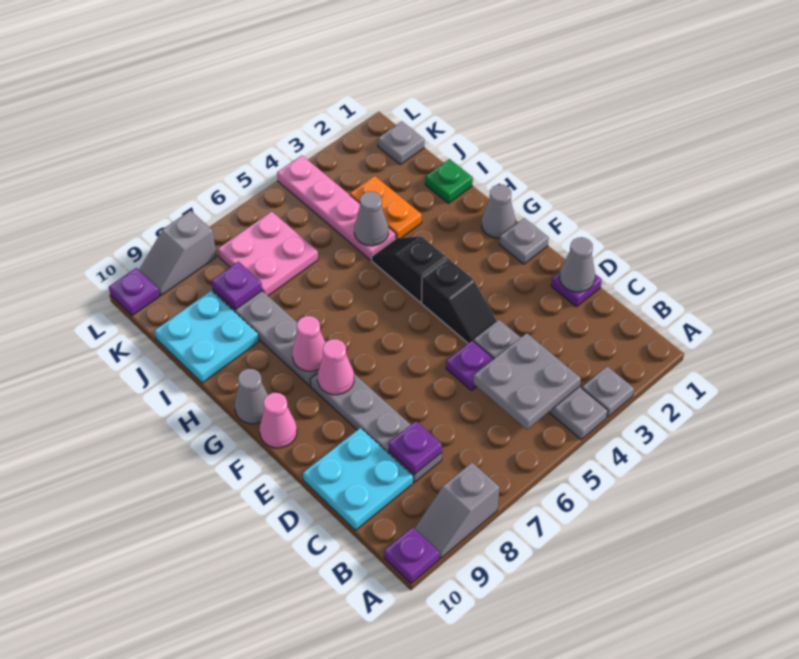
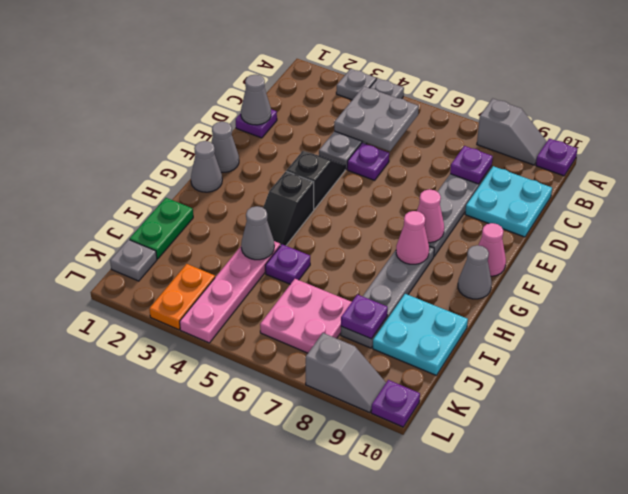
grey plate F1 level 1 -> grey cone F1 level 1
green plate I1 level 1 -> green plate I1:J1 level 1
orange plate I3:J3 level 1 -> orange plate K3:L3 level 1
none -> purple plate I5 level 1

